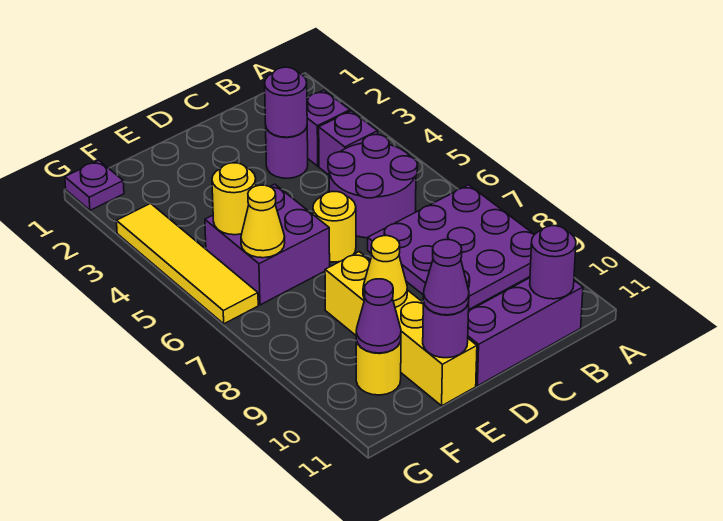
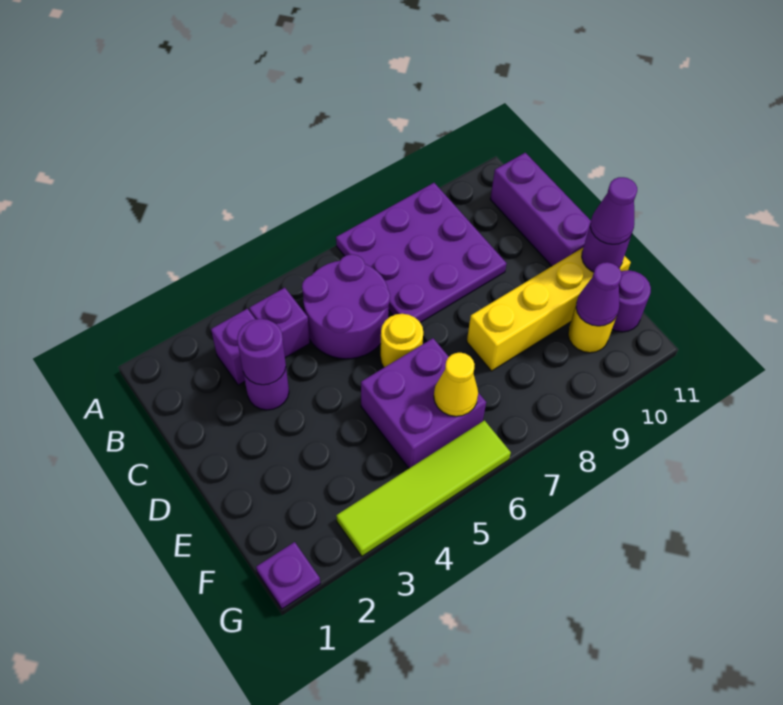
purple round brick B11 level 2 -> purple round brick F11 level 1
yellow cone E9 level 2 -> none
yellow round brick F5 level 2 -> none
yellow tile G3:G6 level 1 -> lime tile G3:G6 level 1

